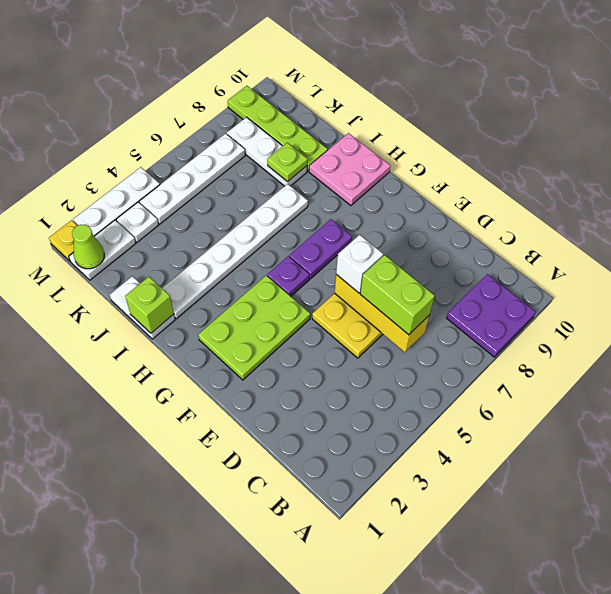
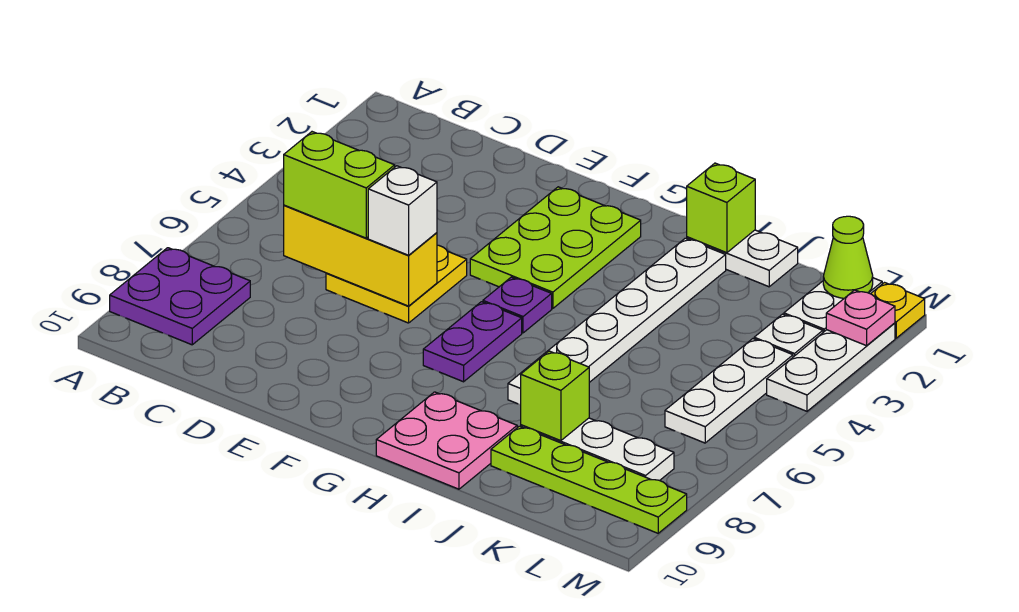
lime plate J8 level 2 -> lime brick J8 level 2
white plate L4:L7 level 1 -> white plate L4:L6 level 1
none -> pink plate M2 level 2

